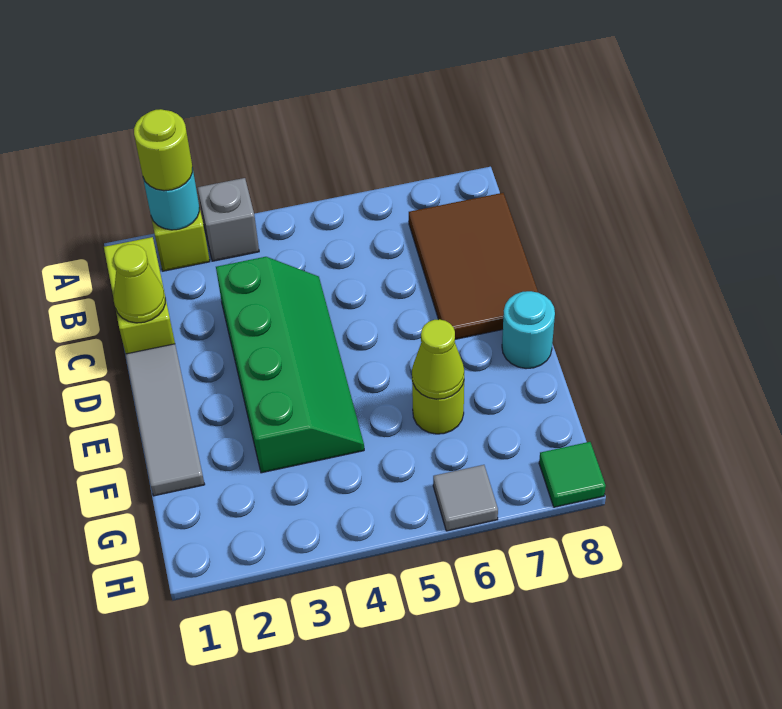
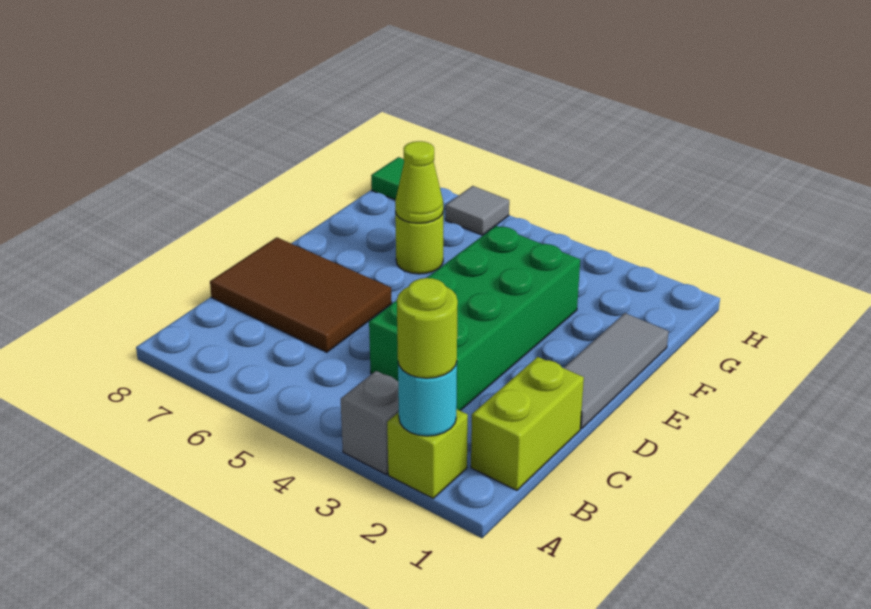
brown tile B7:D8 level 1 -> brown tile C6:D8 level 1
lime cone C1 level 2 -> none
green slope C3:F4 level 1 top 3 -> green brick C3:F4 level 1
cyan round brick E8 level 1 -> none

